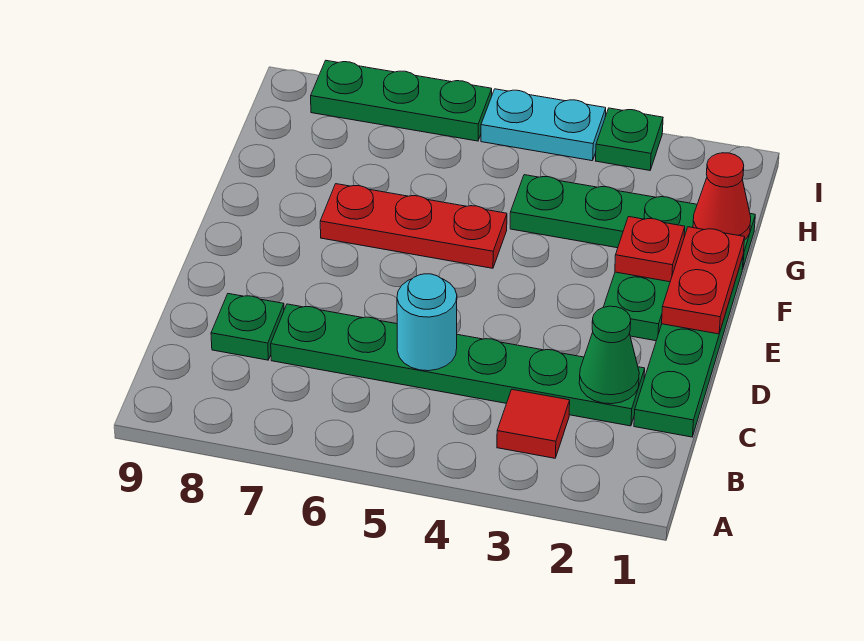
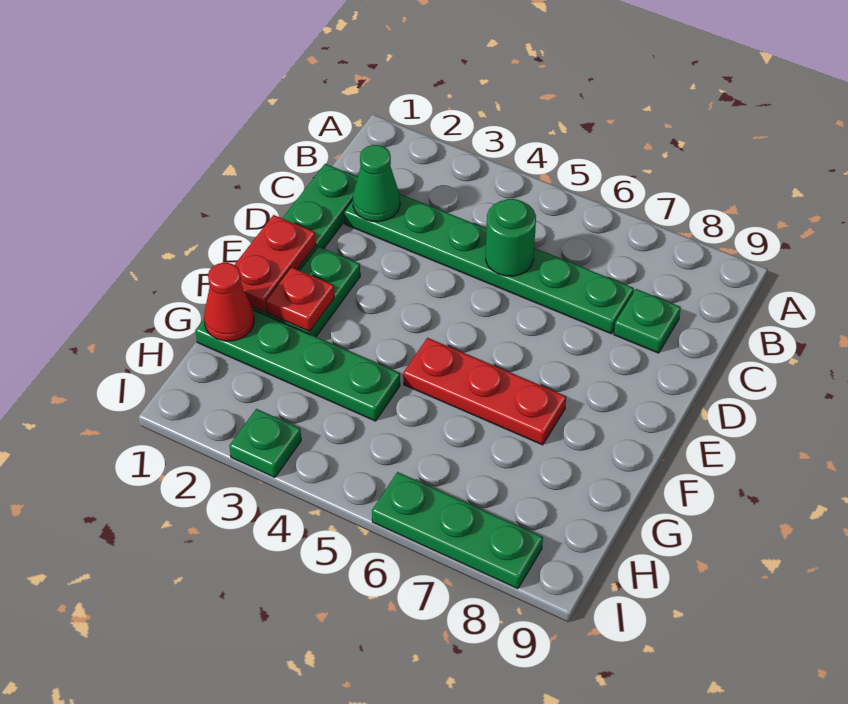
red tile B3 level 1 -> none
cyan round brick C5 level 2 -> green round brick C5 level 2
cyan plate I4:I5 level 1 -> none

